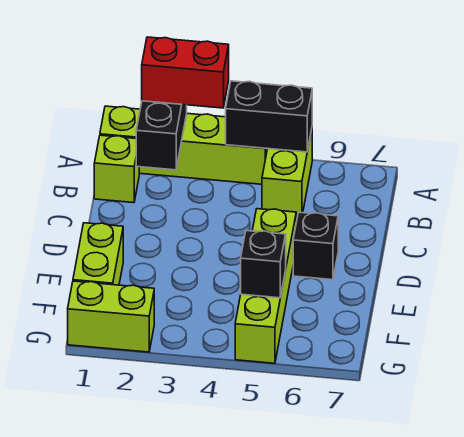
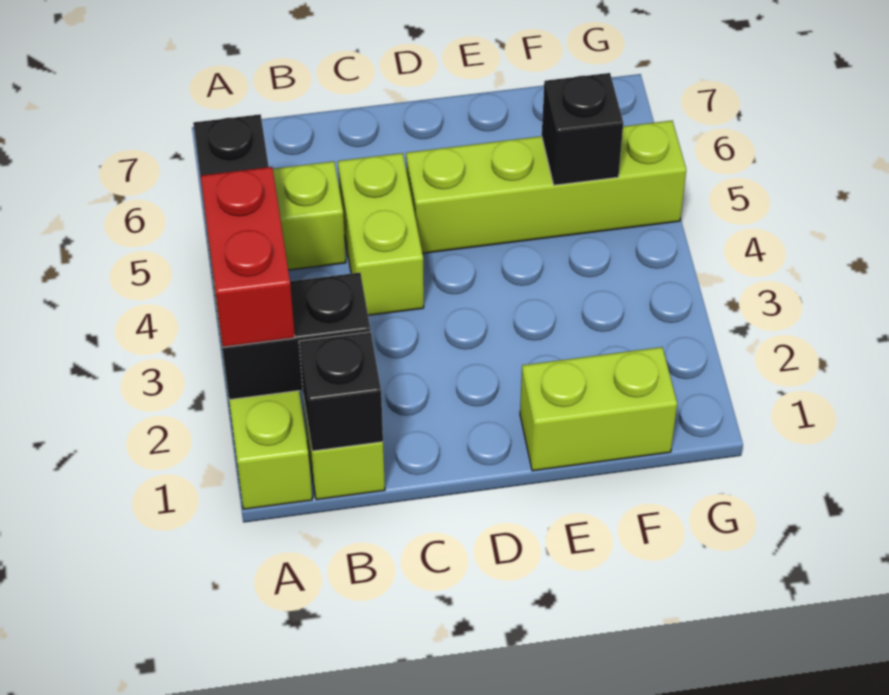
black brick D6 level 1 -> black brick B1 level 2
lime brick G1:G2 level 1 -> lime brick C4:C5 level 1

